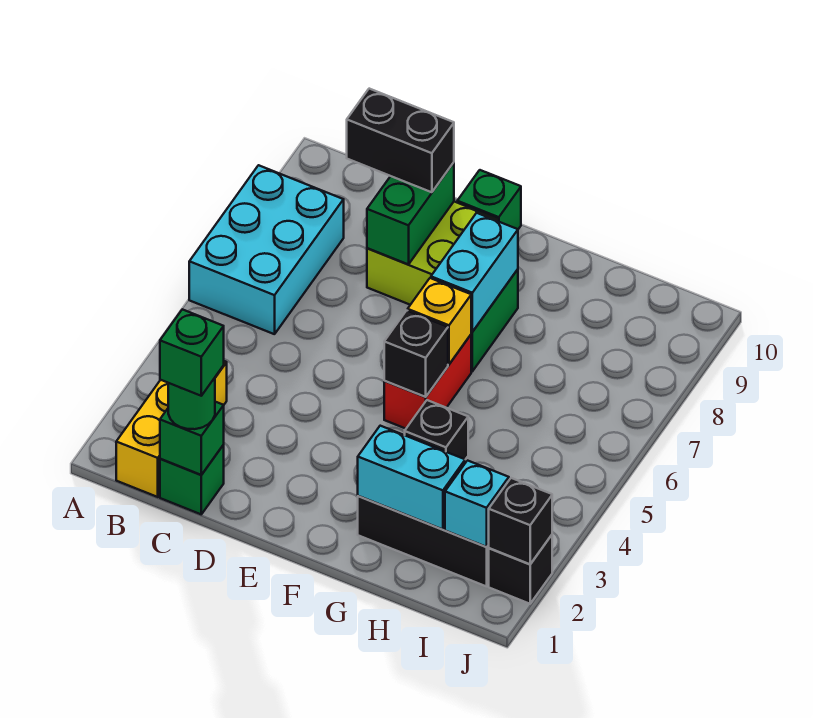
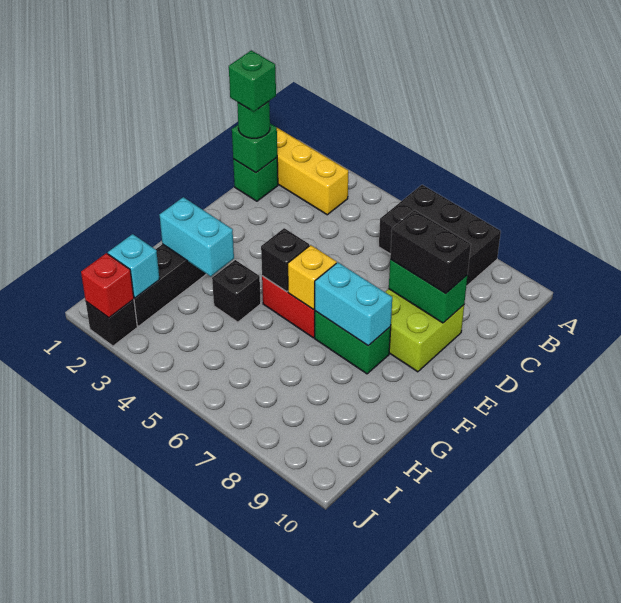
cyan brick A6:B8 level 1 -> black brick A6:B8 level 1
black brick C9:D9 level 3 -> black brick D8:D9 level 3
green brick E10 level 1 -> none
cyan brick G2:H2 level 2 -> cyan brick G2:G3 level 2
black brick J2 level 2 -> red brick J2 level 2

